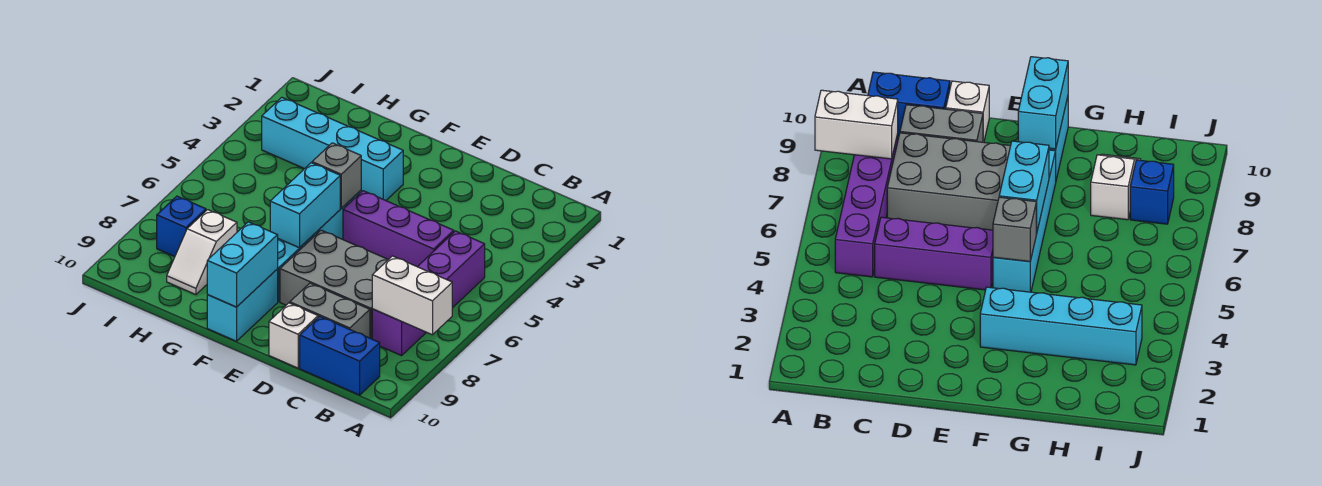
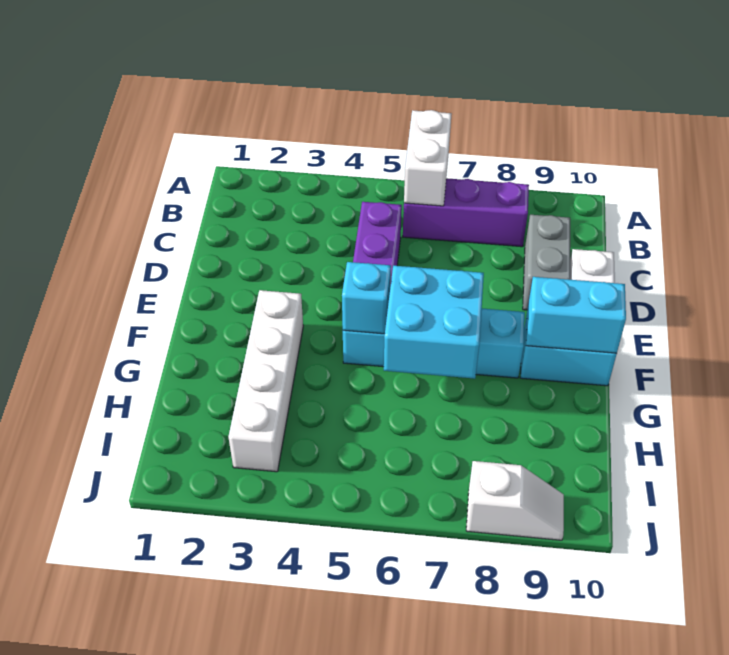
white brick A8:B8 level 2 -> white brick A6:B6 level 2
purple brick B5:B8 level 1 -> purple brick B6:B8 level 1
blue brick B10:C10 level 1 -> none
grey brick C7:E8 level 1 -> none
cyan brick F3:I3 level 1 -> white brick F3:I3 level 1
grey brick F5 level 2 -> cyan brick F5 level 2
cyan brick F6:F7 level 2 -> cyan brick F6:G7 level 2
white slope H8:H9 level 1 top 8 -> white slope J8:J9 level 1 top 8
blue brick I8 level 1 -> none

